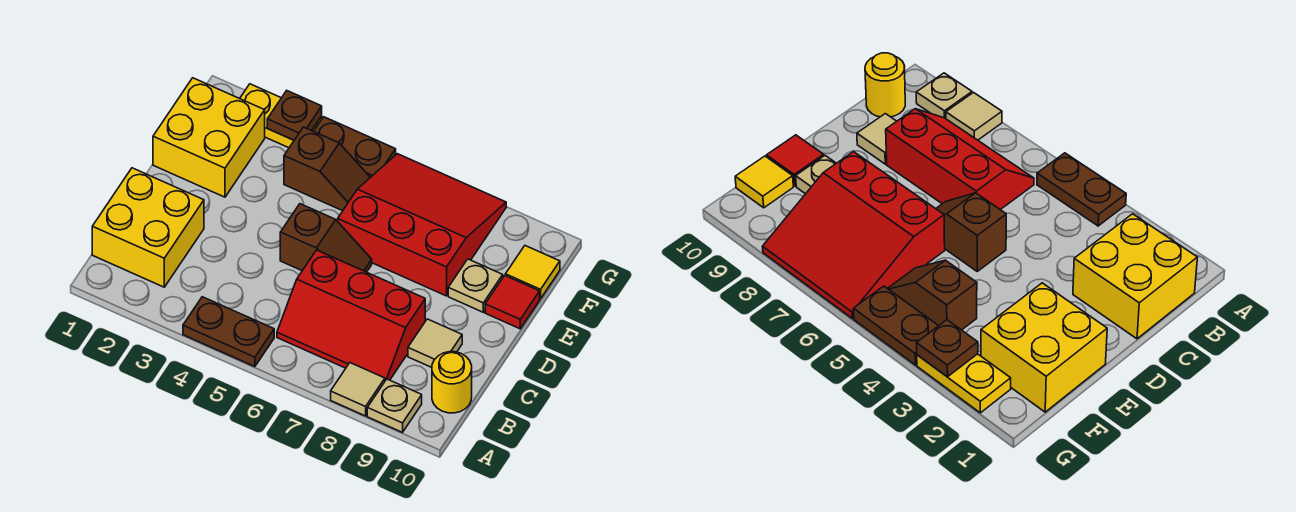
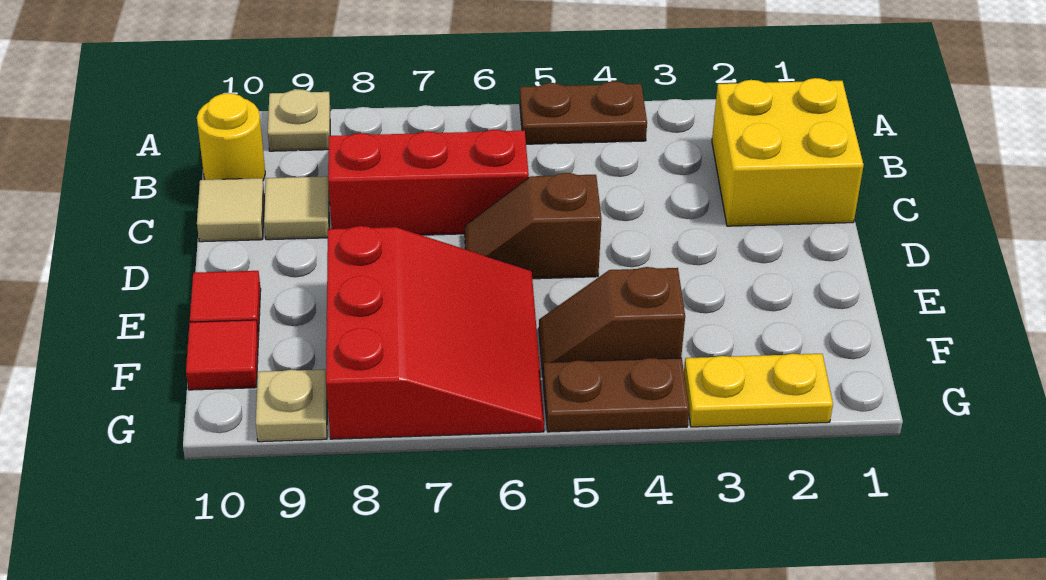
tan tile A8 level 1 -> tan tile C10 level 1
yellow brick E1:F2 level 1 -> none
red slope E6:G8 level 1 top E -> red slope E6:G8 level 1 top 8
tan plate E9 level 1 -> tan plate G9 level 1
yellow tile F10 level 1 -> red tile F10 level 1
brown plate G3 level 2 -> none

